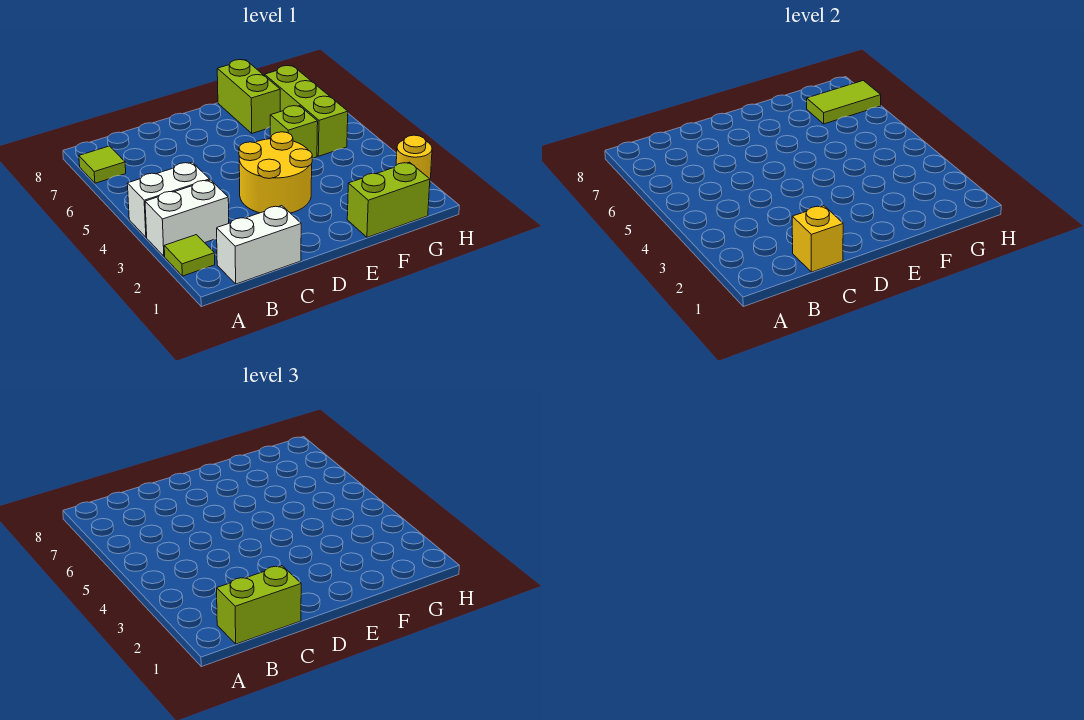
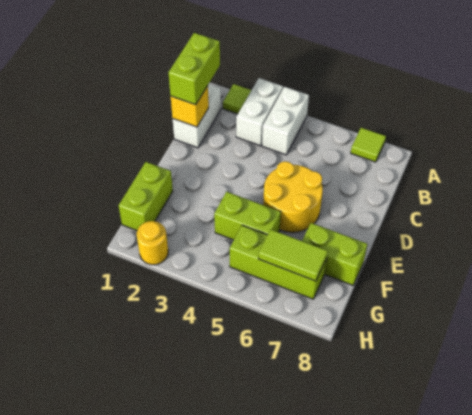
yellow round brick D3:E4 level 1 -> yellow round brick D5:E6 level 1
lime brick F5 level 1 -> lime brick F4:F5 level 1
lime tile G7:H7 level 2 -> lime tile G6:G7 level 2

